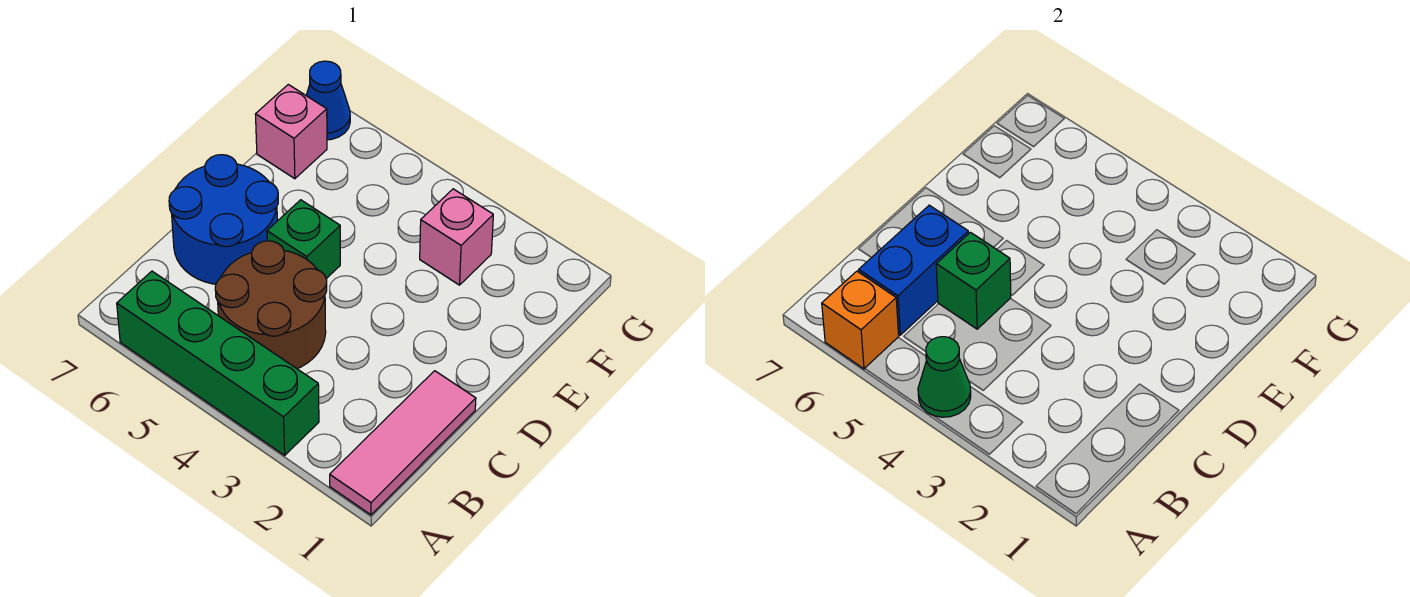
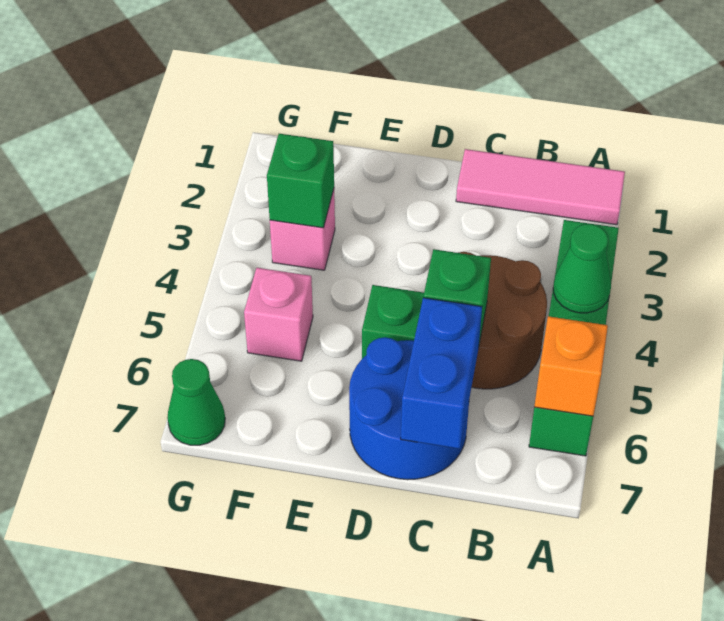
blue brick B6:C6 level 2 -> blue brick C6:C7 level 2
none -> green brick F3 level 2
pink brick F7 level 1 -> pink brick F5 level 1
blue cone G7 level 1 -> green cone G7 level 1

